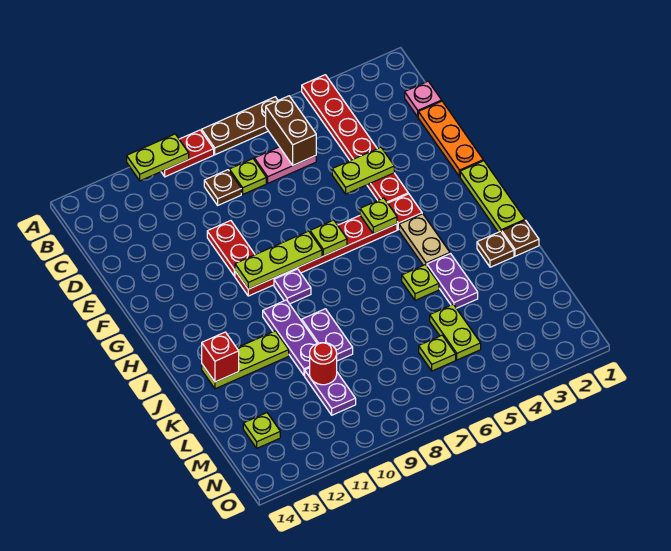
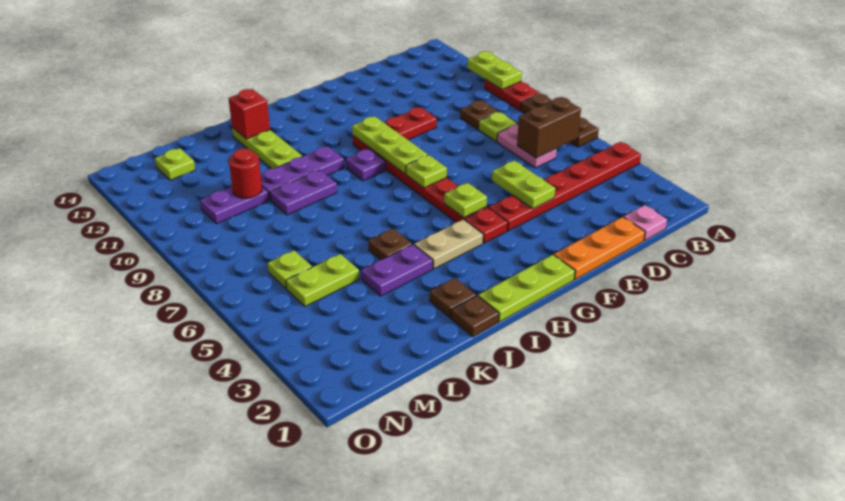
lime plate J5 level 1 -> brown plate J5 level 1

